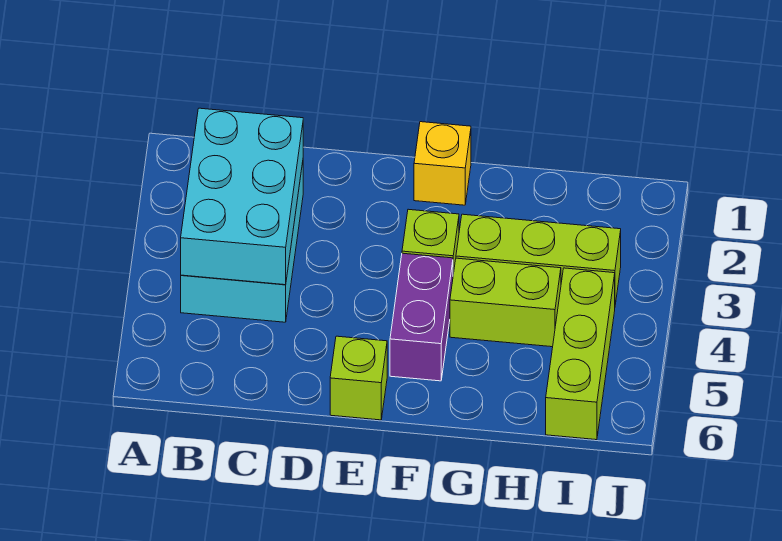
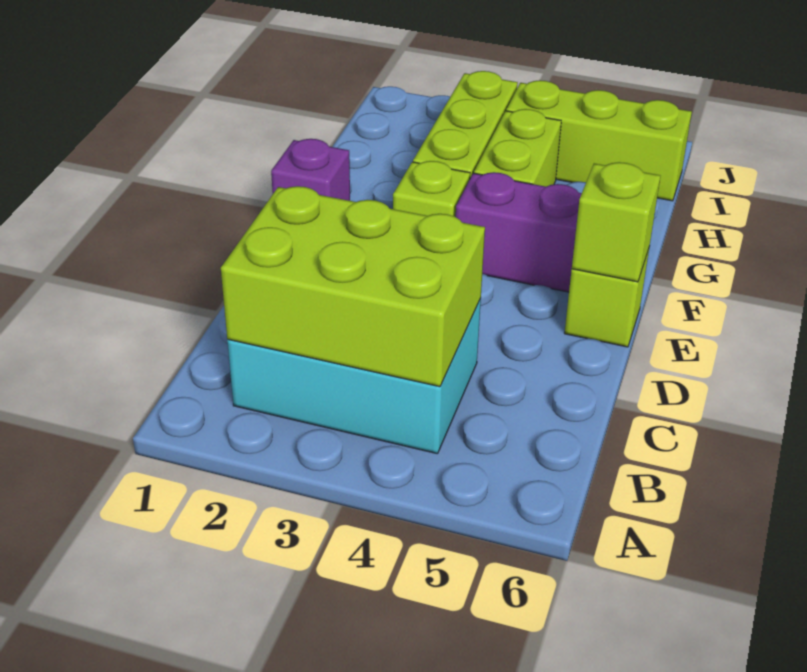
cyan brick B2:C4 level 2 -> lime brick B2:C4 level 2
none -> lime brick E6 level 2
yellow brick F1 level 1 -> purple brick F1 level 1

